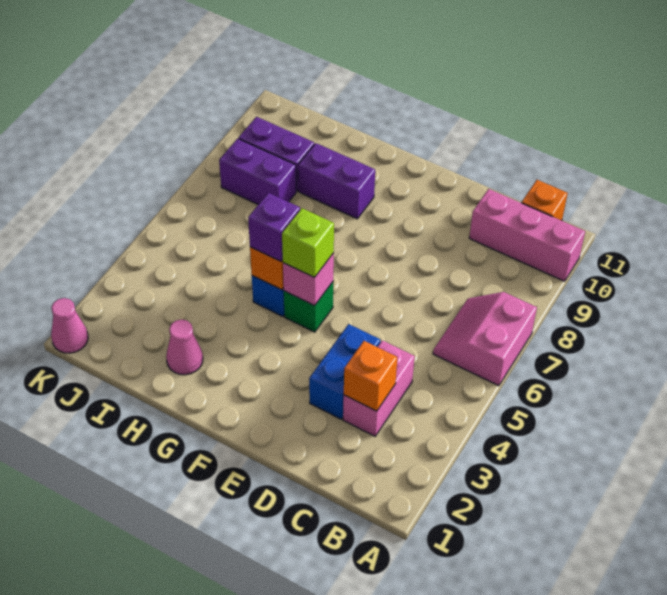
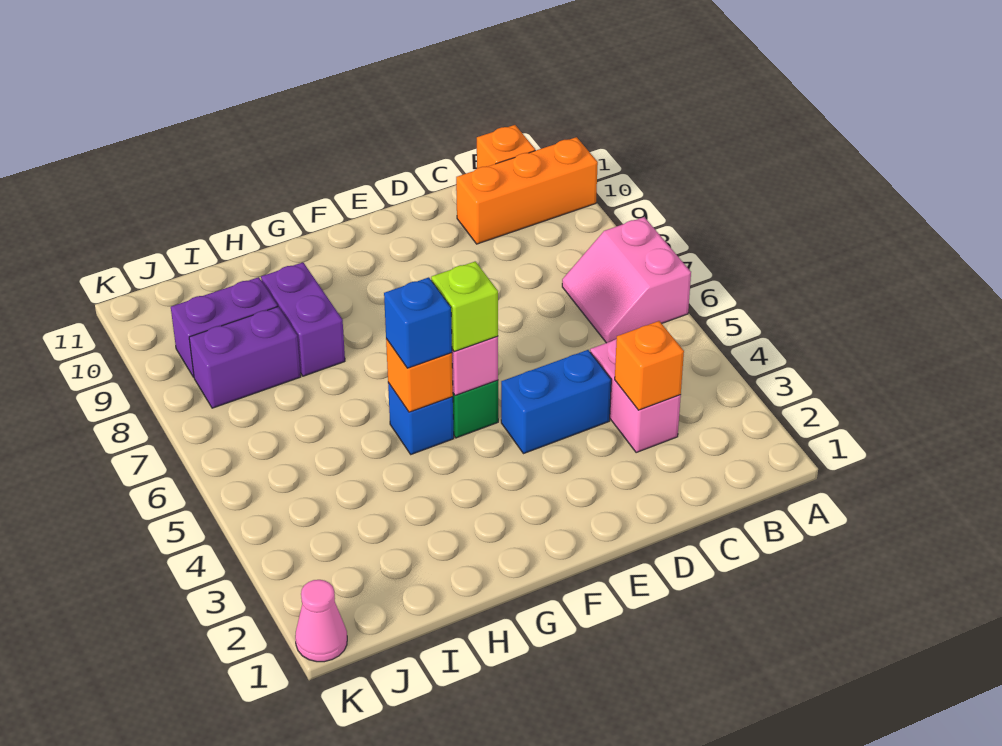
pink brick A10:C10 level 1 -> orange brick A10:C10 level 1
blue brick D3:D4 level 1 -> blue brick D4:E4 level 1
purple brick G5 level 3 -> blue brick G5 level 3
purple brick G9:H9 level 1 -> purple brick H8:H9 level 1
pink cone H2 level 1 -> none

